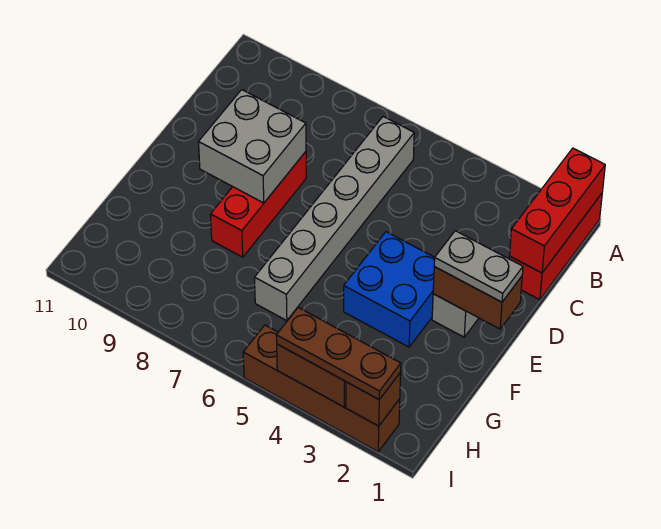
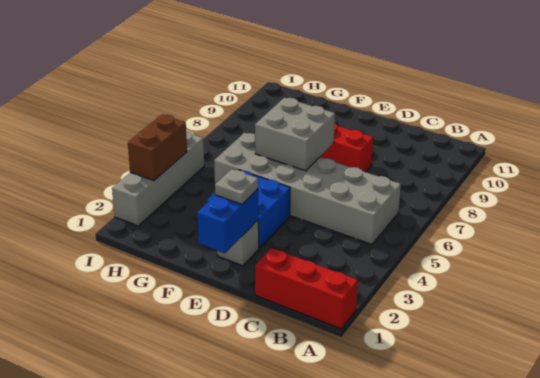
red brick A1:C1 level 2 -> none
grey brick B6:G6 level 1 -> grey brick B5:G6 level 1
grey brick D8:E9 level 2 -> grey brick E6:F7 level 2
brown brick E1:E2 level 2 -> blue brick E1:E2 level 2
grey plate E1:E2 level 3 -> grey plate E2 level 3
brown brick I2:I5 level 1 -> grey brick I2:I5 level 1
brown brick I2 level 2 -> none
brown plate I2:I4 level 3 -> none

